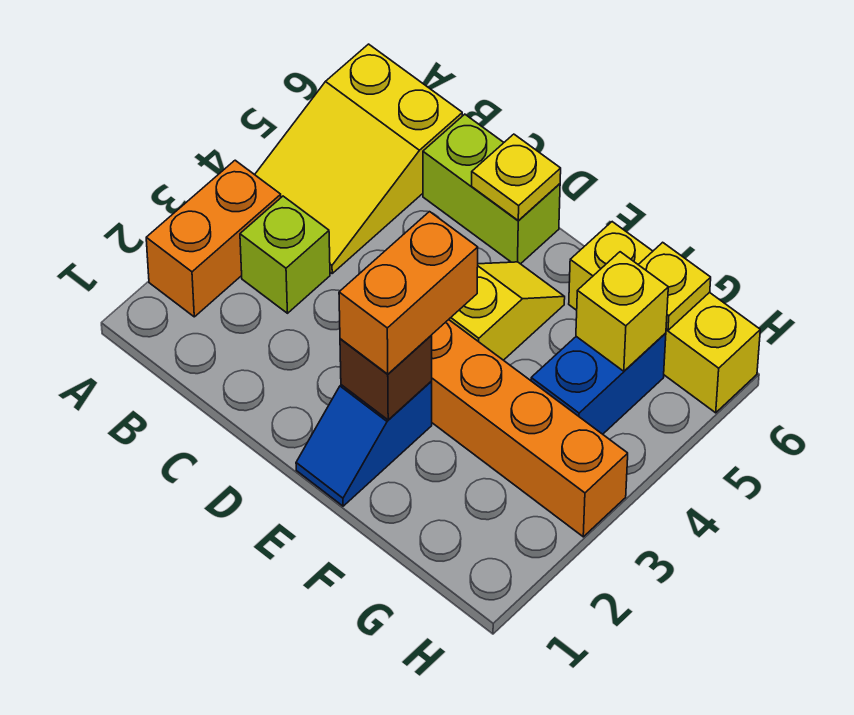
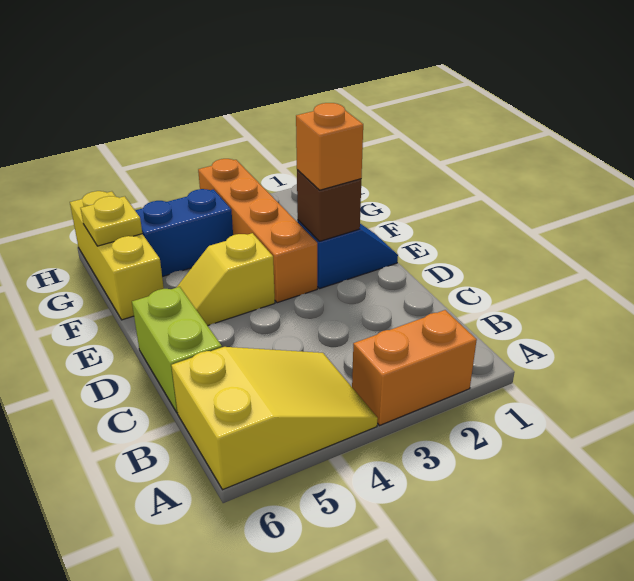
lime brick B3 level 1 -> none
yellow plate D6 level 2 -> none
orange brick E2:E3 level 3 -> orange brick E2 level 3
yellow brick G5 level 2 -> none

